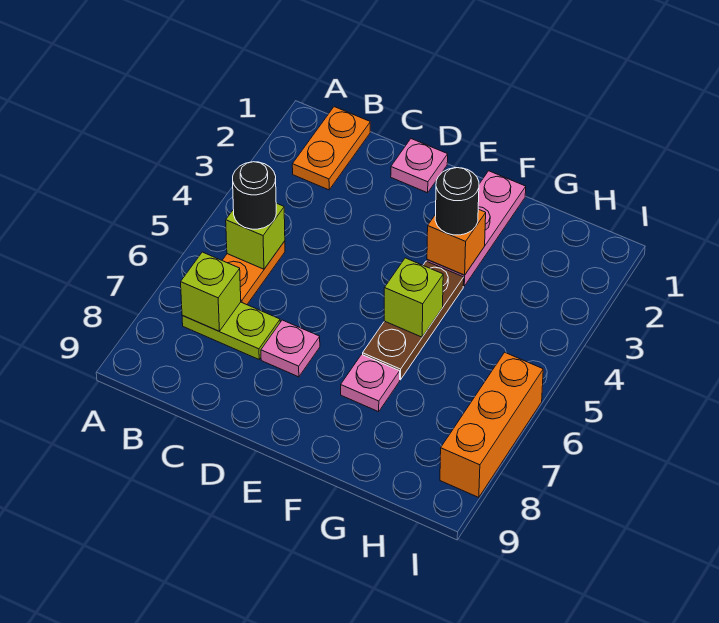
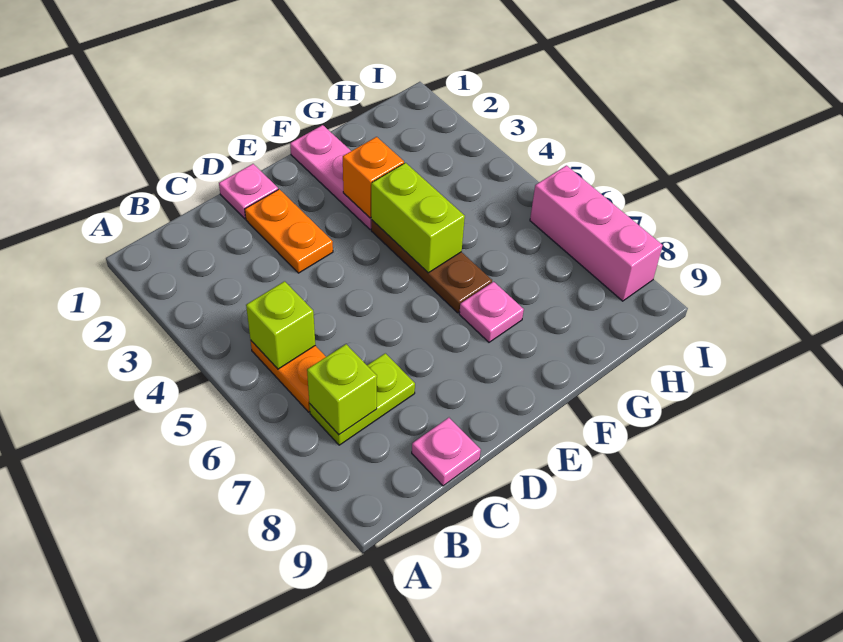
orange plate B1:B2 level 1 -> orange plate D2:D3 level 1
black round brick B5 level 3 -> none
pink plate D7 level 1 -> pink plate C9 level 1
black round brick F3 level 3 -> none
lime brick F5 level 2 -> lime brick F4:F5 level 2
orange brick I6:I8 level 1 -> pink brick I6:I8 level 1

